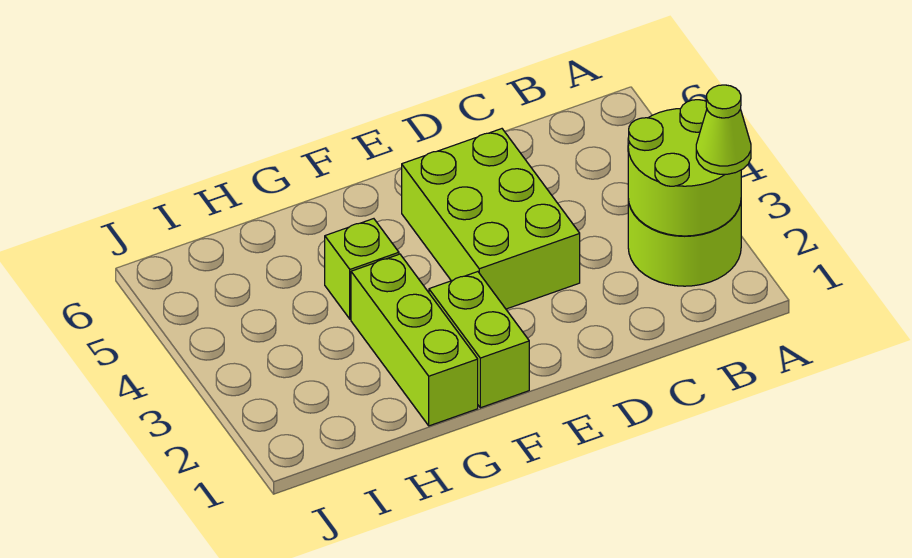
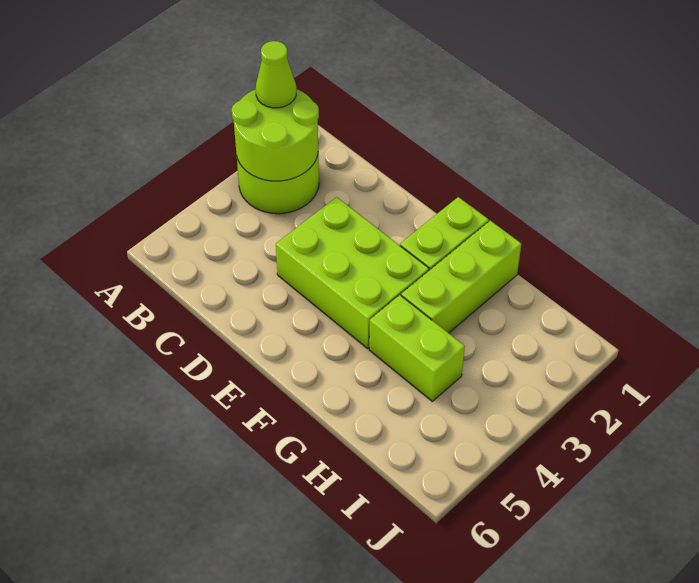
lime brick D3:E5 level 1 -> lime brick D3:F4 level 1
lime brick G4 level 1 -> lime brick G4:H4 level 1

